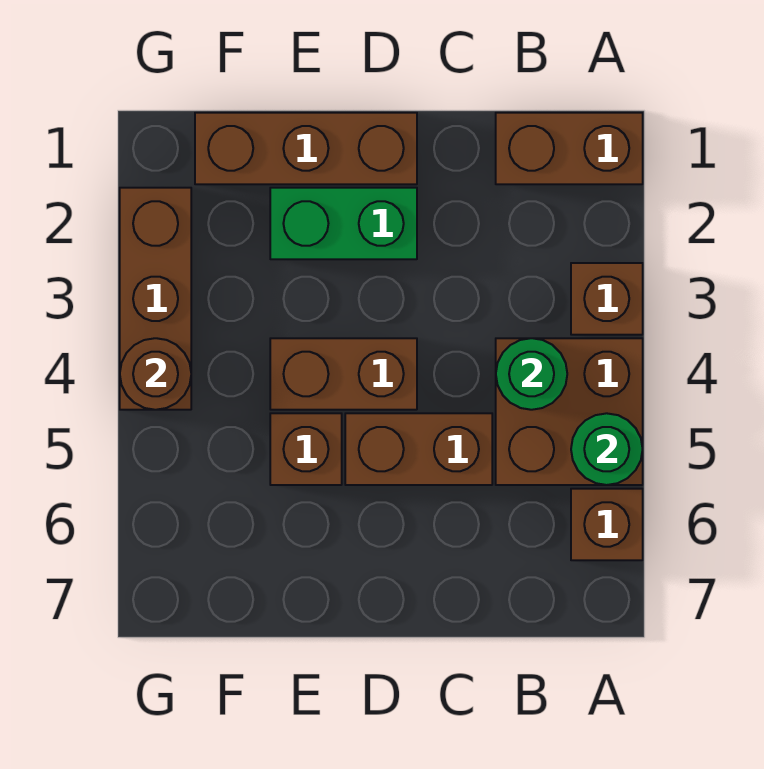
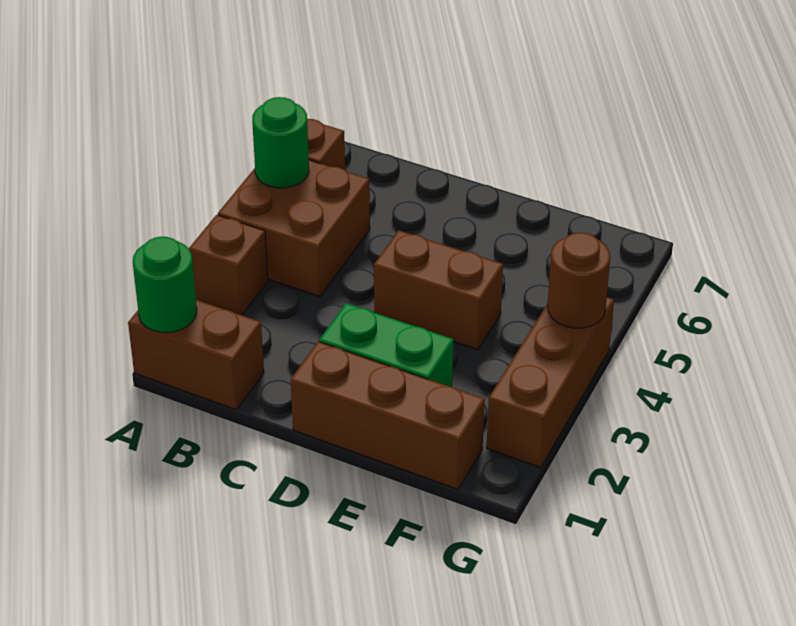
green round brick B4 level 2 -> green round brick A1 level 2
brown brick C5:D5 level 1 -> none
brown brick E5 level 1 -> none

